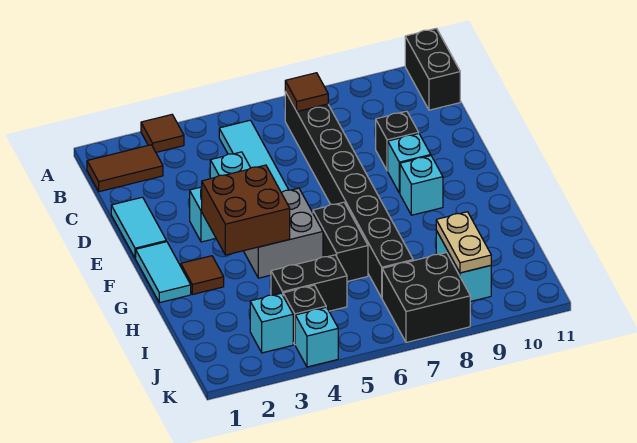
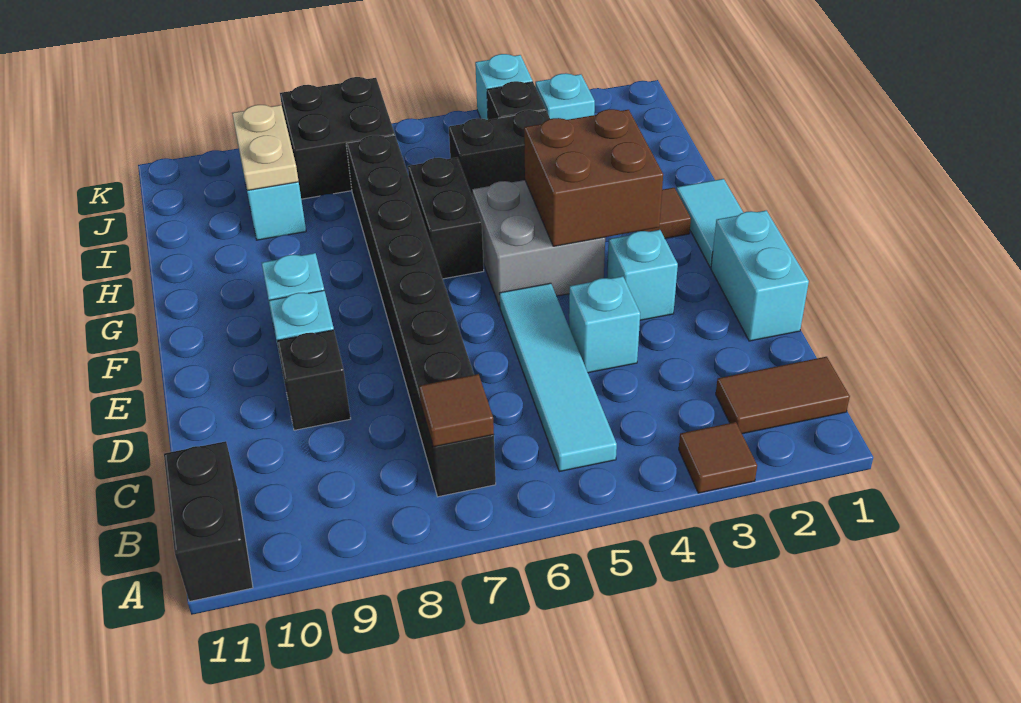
cyan tile D1:E1 level 1 -> cyan brick D1:E1 level 1

